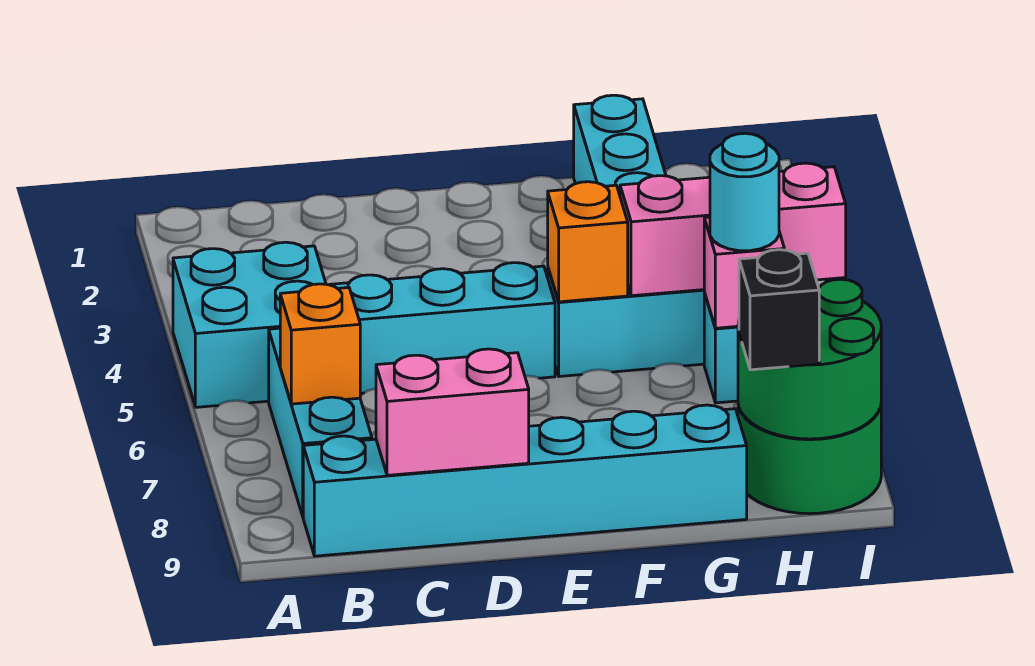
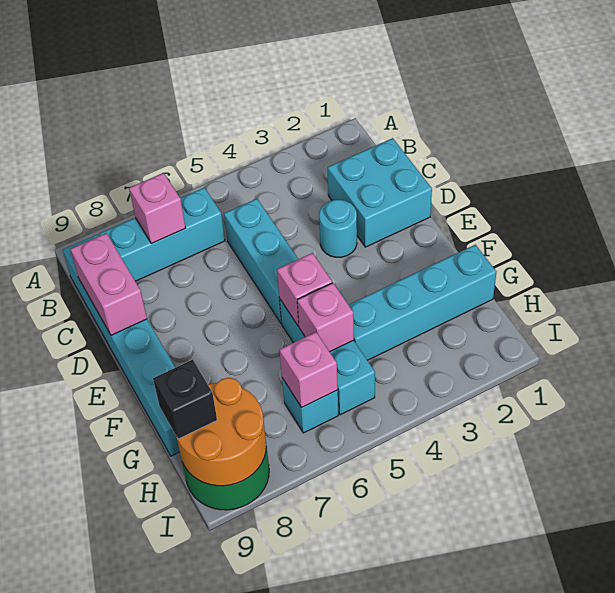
cyan brick A4:B5 level 1 -> cyan brick C1:D2 level 1
orange brick B7 level 2 -> pink brick B7 level 2
orange brick F5 level 2 -> pink brick F5 level 2
pink brick G5:I5 level 2 -> pink brick G5 level 2
cyan round brick H6 level 3 -> cyan round brick D3 level 1
green round brick H8:I9 level 2 -> orange round brick H8:I9 level 2

